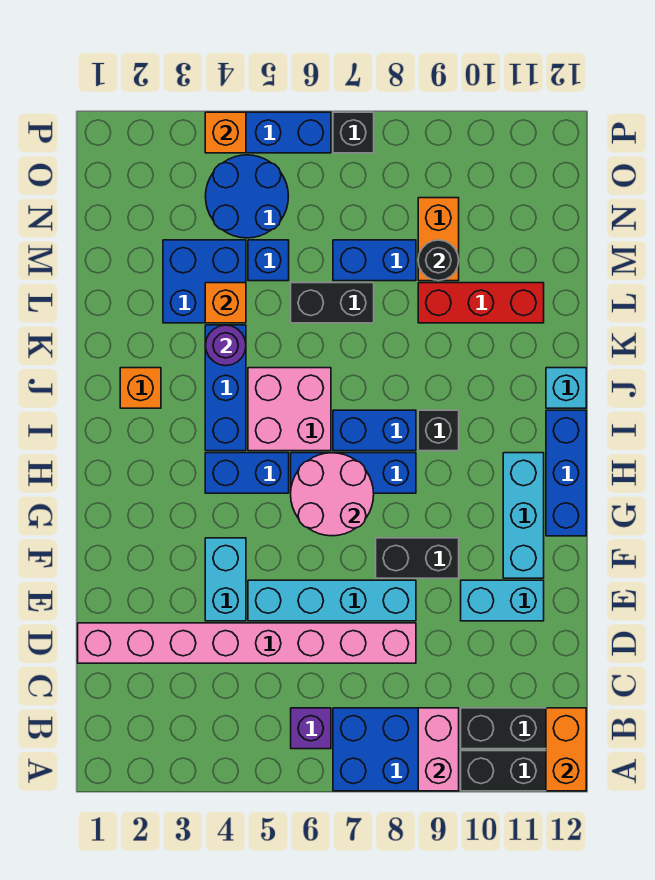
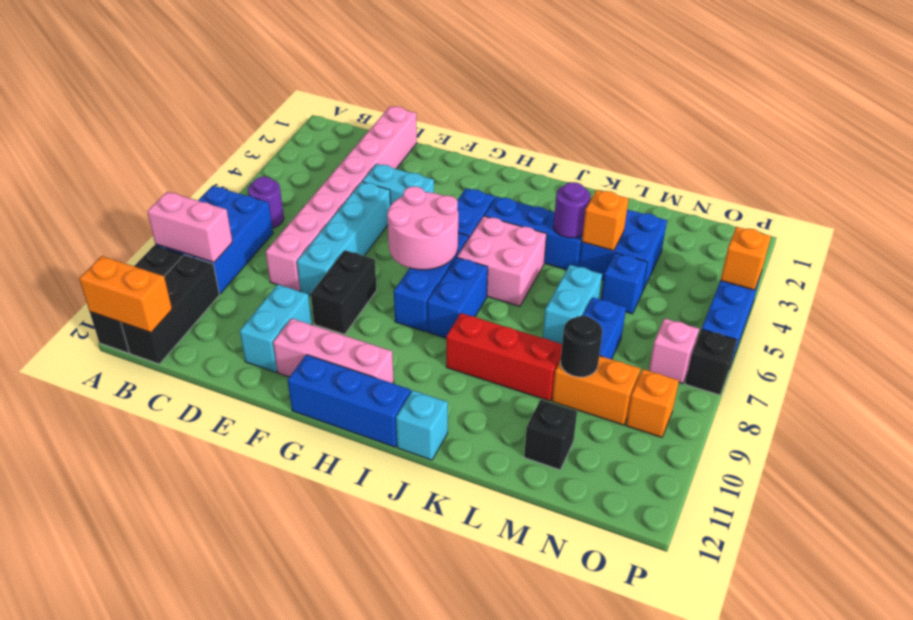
purple brick B6 level 1 -> purple round brick B6 level 1
cyan brick F11:H11 level 1 -> pink brick F11:H11 level 1
black brick I9 level 1 -> black brick M11 level 1
orange brick J2 level 1 -> orange brick O9 level 1
black brick L6:L7 level 1 -> cyan brick L6:L7 level 1
red brick L9:L11 level 1 -> red brick J9:L9 level 1
blue round brick N4:O5 level 1 -> none
none -> pink brick O7 level 1

